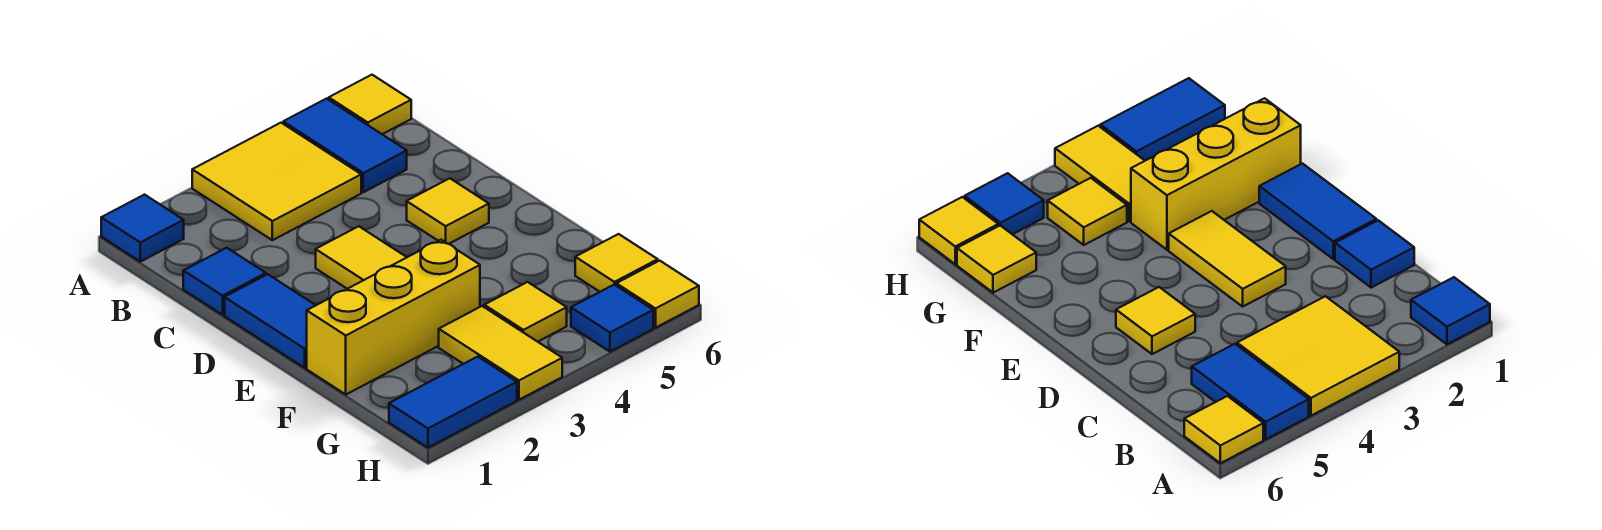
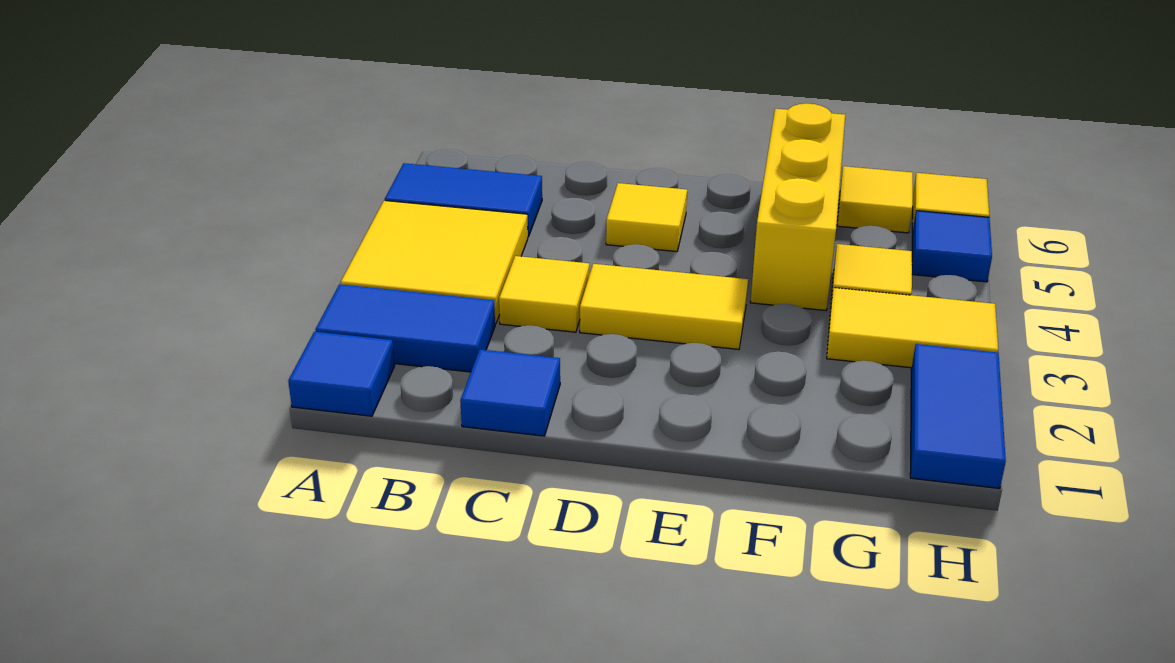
yellow tile A6 level 1 -> yellow tile C3 level 1
blue tile D1:E1 level 1 -> blue tile A2:B2 level 1
yellow brick F1:F3 level 1 -> yellow brick F4:F6 level 1

